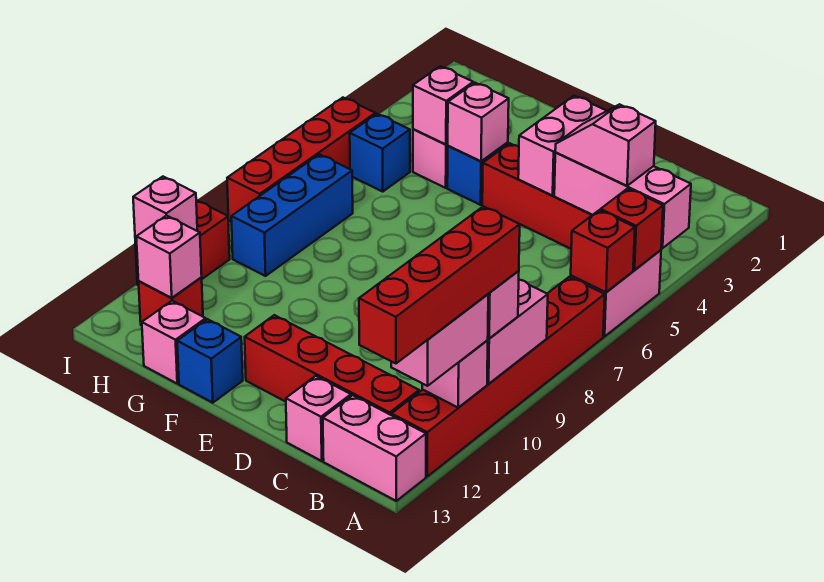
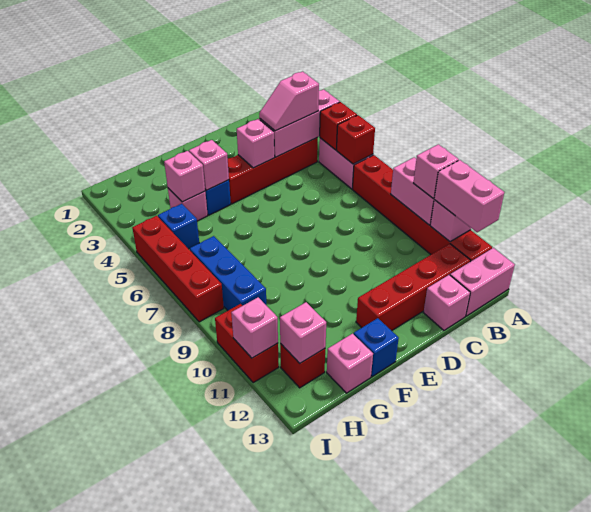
red brick A10:A13 level 4 -> none
pink brick D3:D4 level 2 -> pink brick D4 level 2

